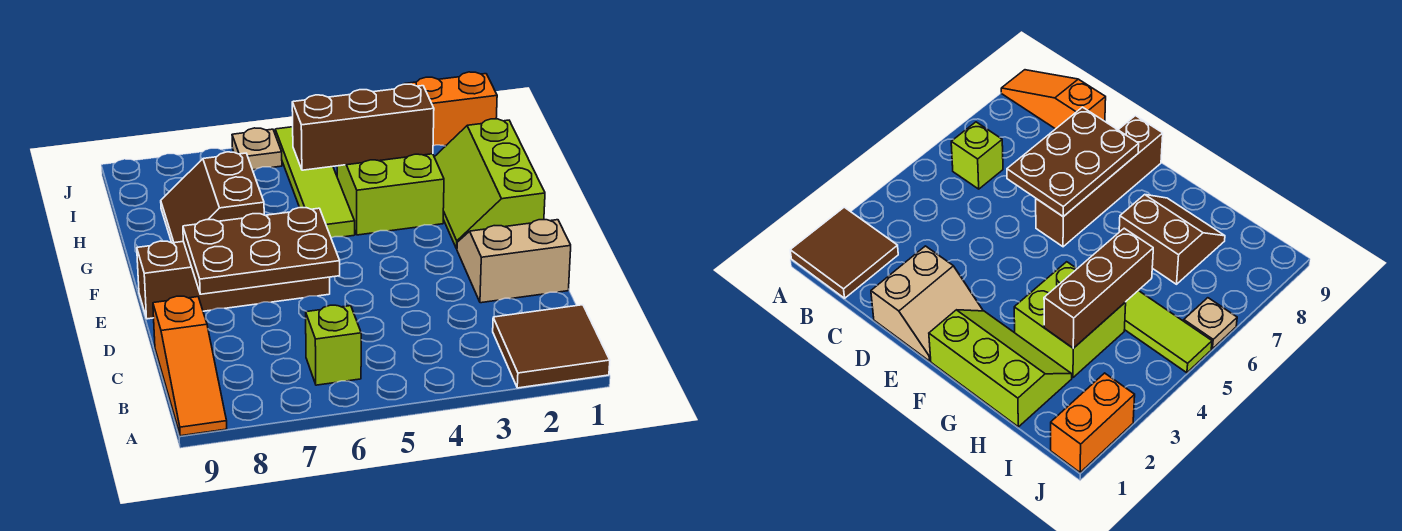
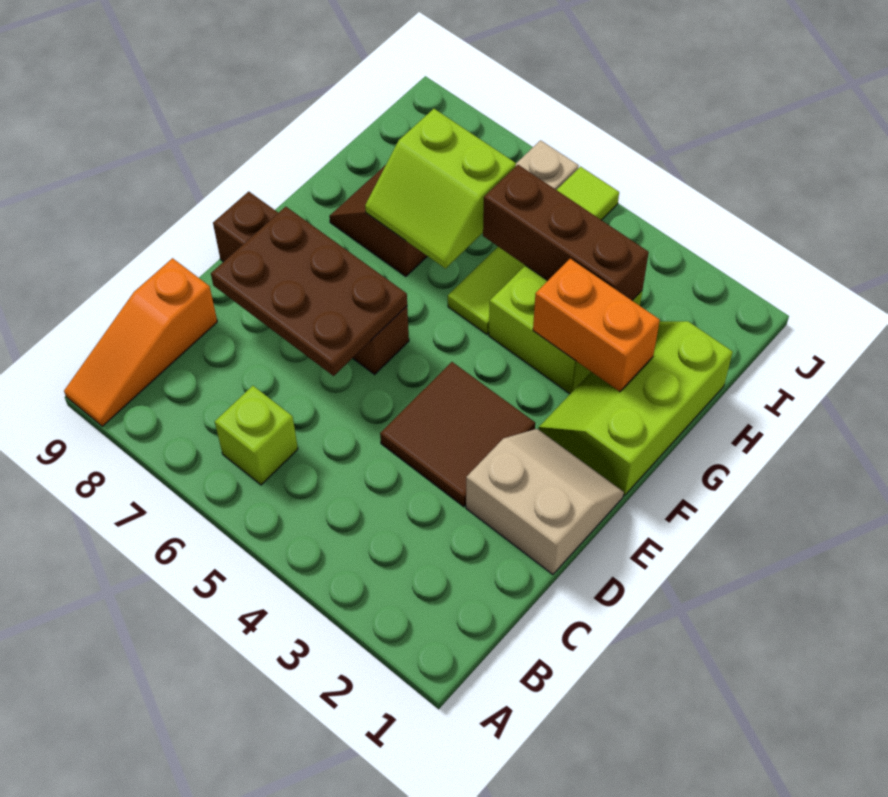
brown tile A1:B2 level 1 -> brown tile D3:E4 level 1
none -> lime slope G6:H7 level 2 top H
orange brick J1:J2 level 1 -> orange brick G2:G3 level 2

